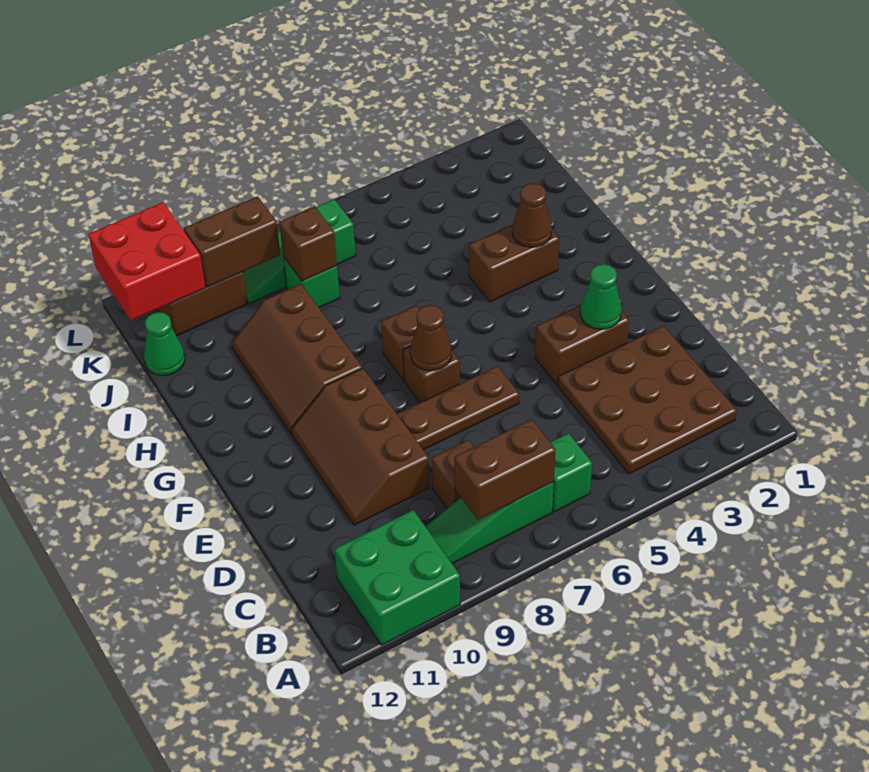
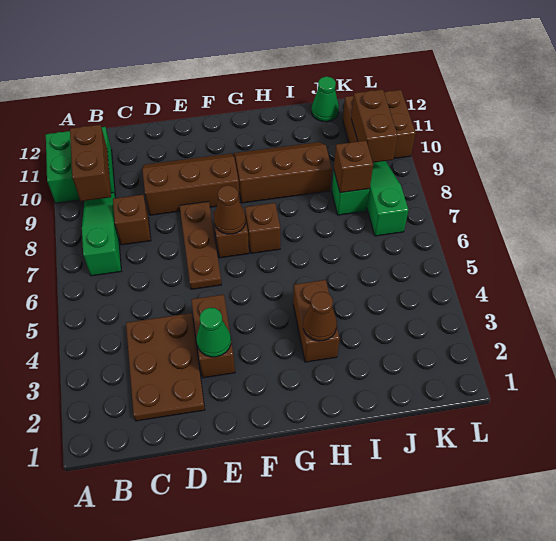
brown plate B2:D4 level 1 -> brown plate C2:D4 level 1
green brick B6 level 1 -> none
brown brick B7:B8 level 2 -> brown brick B9:B10 level 2
red brick K11:L12 level 2 -> none

